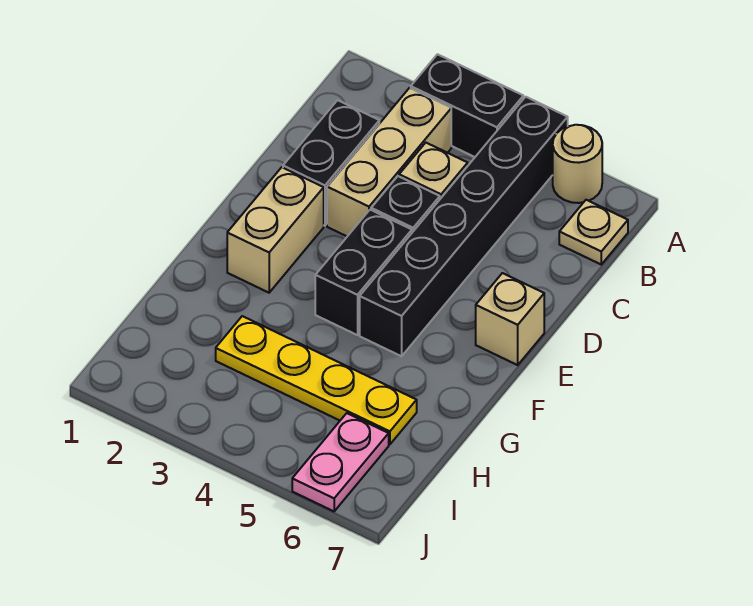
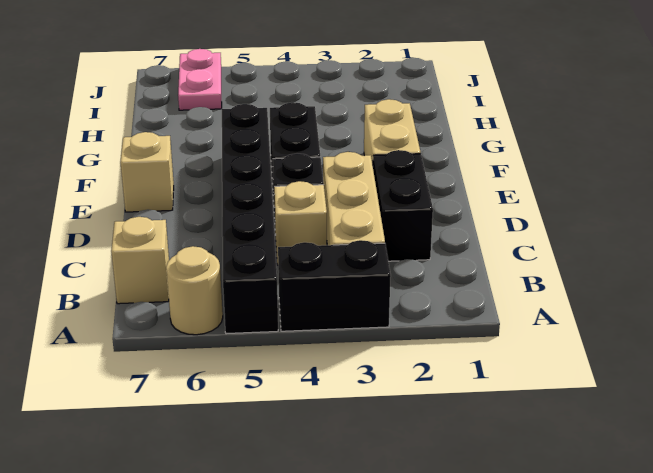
tan plate B7 level 1 -> tan brick B7 level 1
yellow plate H3:H6 level 1 -> none

